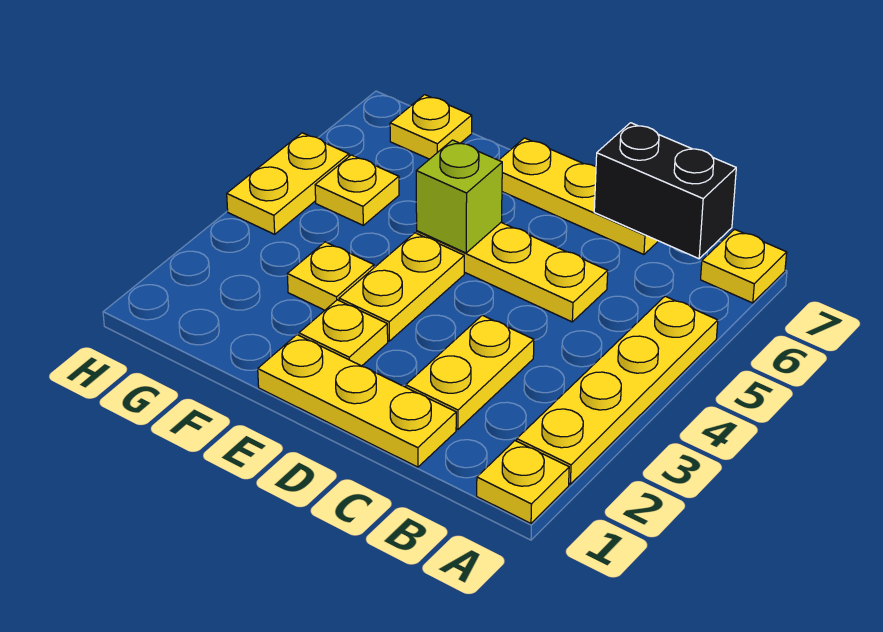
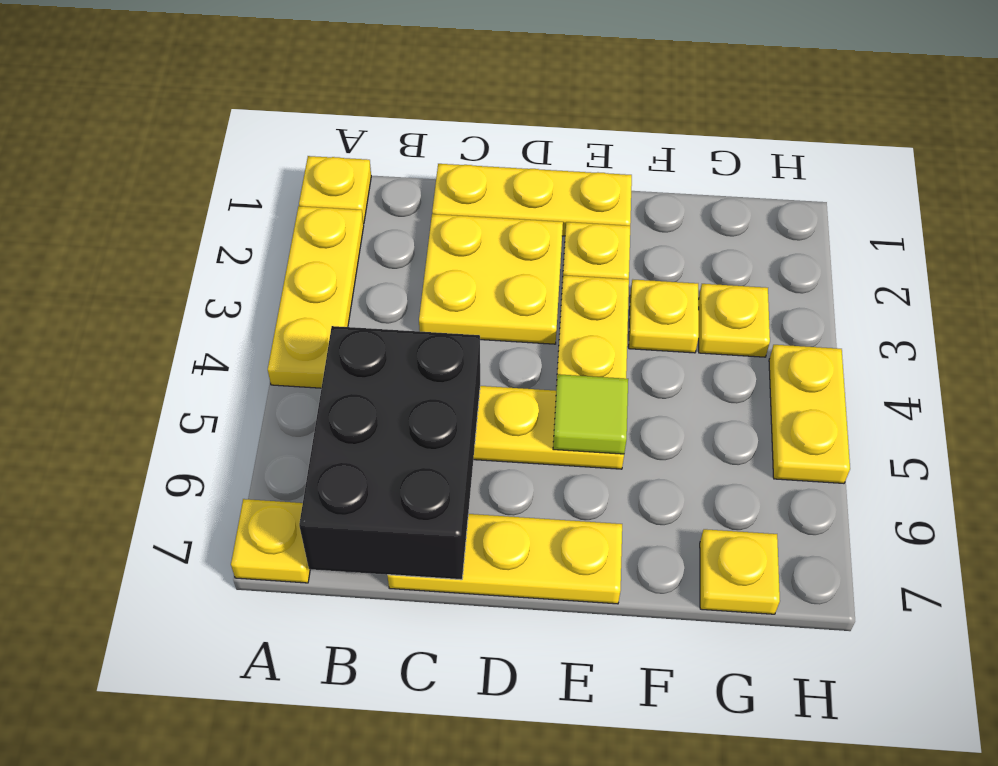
yellow plate A2:A5 level 1 -> yellow plate A2:A4 level 1
black brick B7:C7 level 2 -> black brick B5:C7 level 2
yellow plate C2:C3 level 1 -> yellow plate C2:D3 level 1
lime brick E5 level 2 -> lime tile E5 level 2
yellow plate G5 level 1 -> yellow plate G3 level 1

